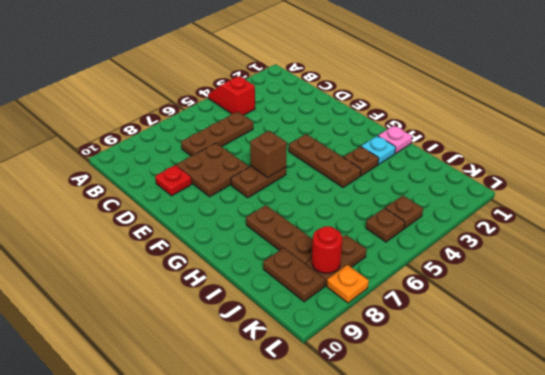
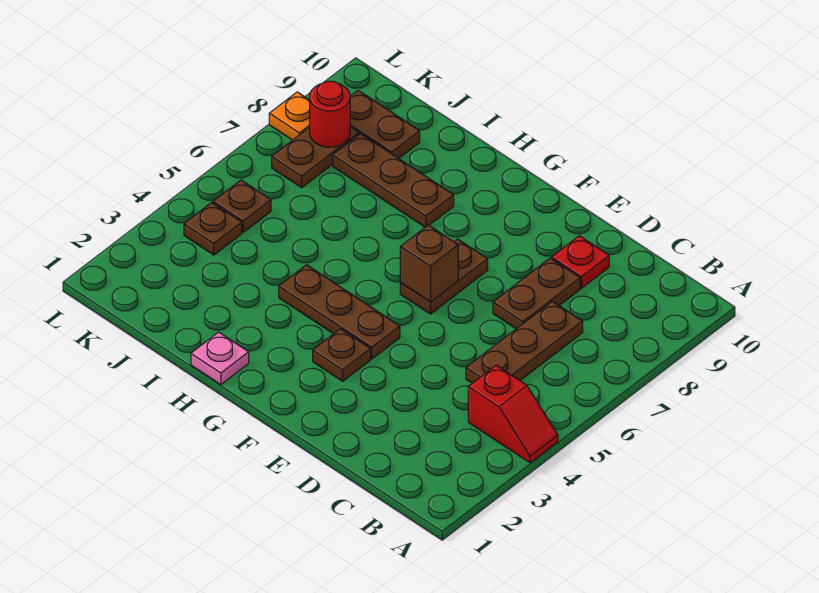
brown plate D7:E8 level 1 -> brown plate D7:D8 level 1
cyan plate H2 level 1 -> none
brown plate H3 level 1 -> brown plate F3 level 1

